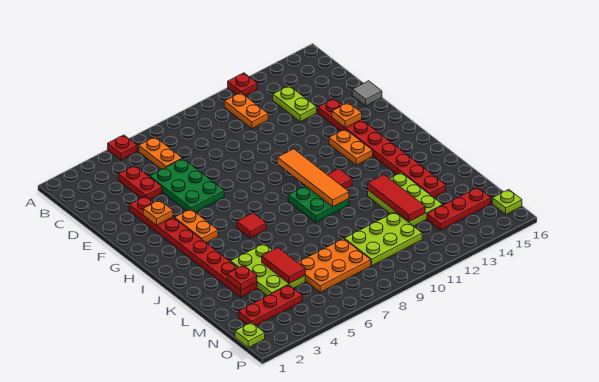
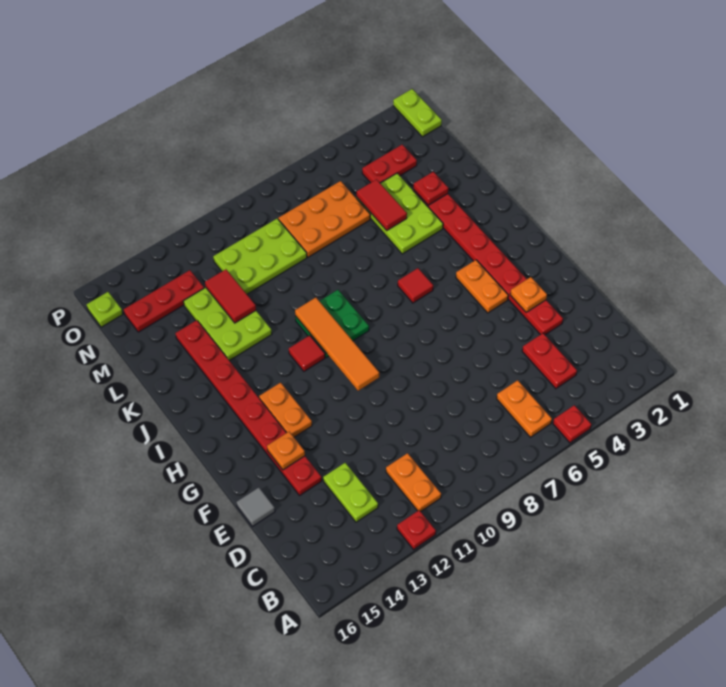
green plate D5:F6 level 1 -> none
red tile K12:M12 level 2 -> red tile L12:M12 level 2
red plate N2:N4 level 1 -> red plate N3:N4 level 1
lime plate O1 level 1 -> lime plate O1:P1 level 1

